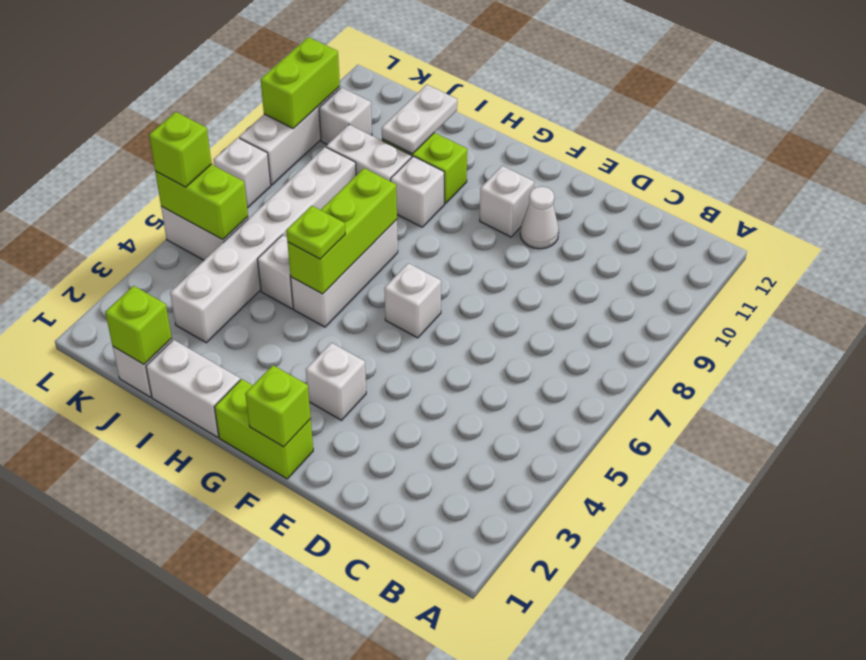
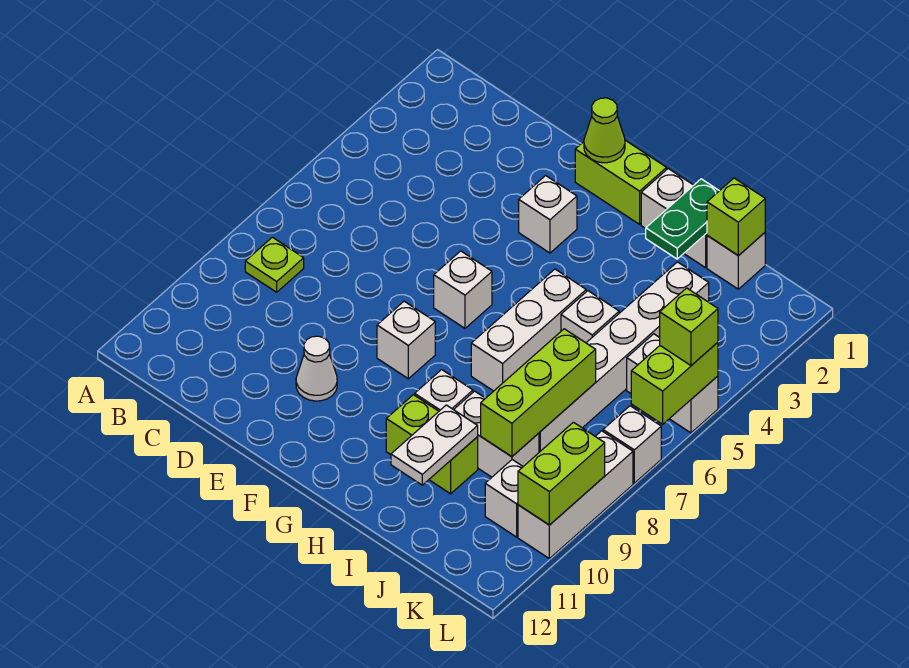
lime brick F1 level 2 -> lime cone F1 level 2
white brick F10 level 1 -> white brick F8 level 1
lime brick H5:H7 level 2 -> lime brick J7:J9 level 2
lime plate H5 level 3 -> lime plate B8 level 1
none -> green plate I1:I2 level 2
lime brick K5:L5 level 2 -> lime brick L5:L6 level 2

